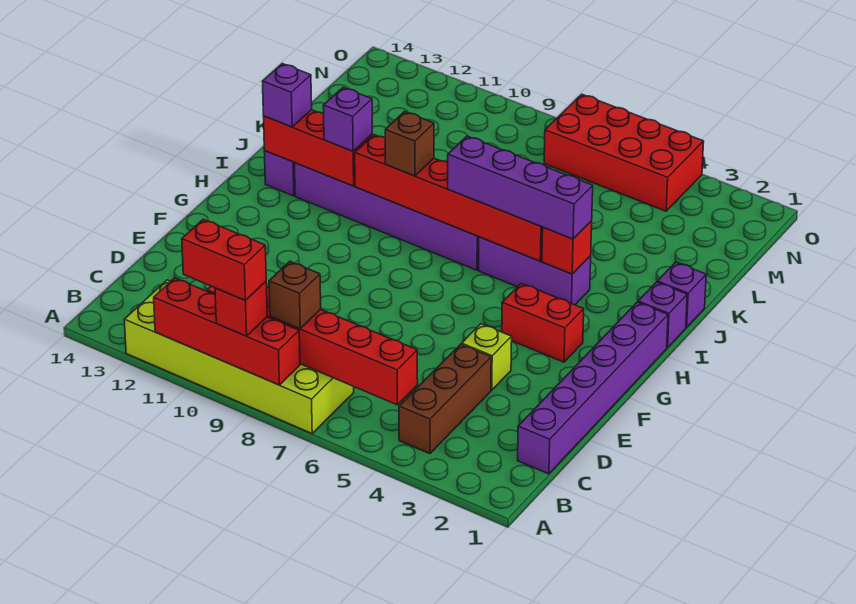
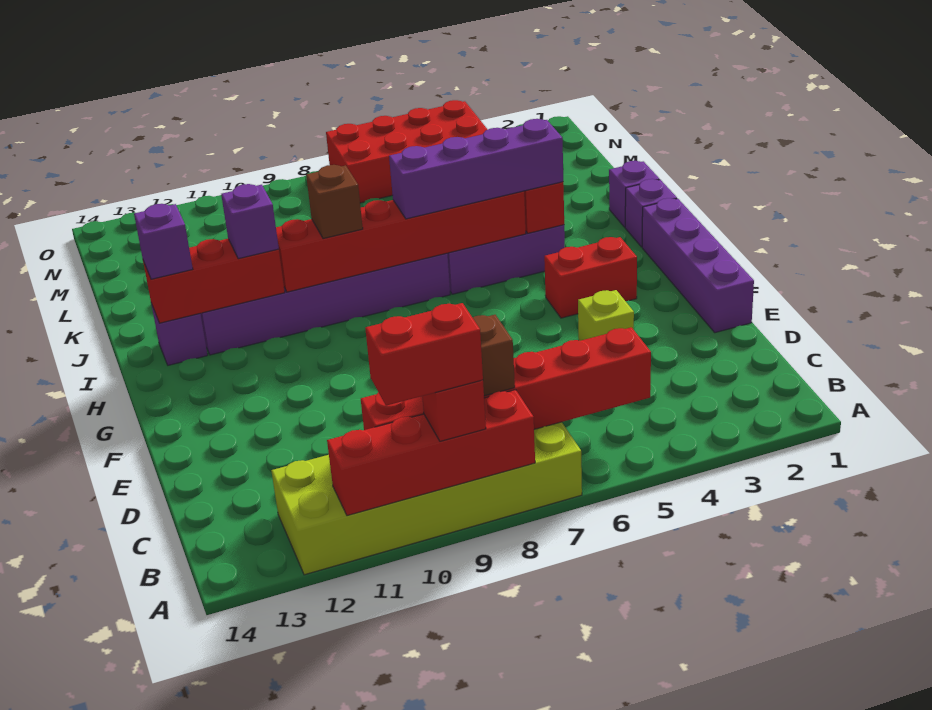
brown brick B4:D4 level 1 -> none
purple brick C1:H1 level 1 -> purple brick E1:H1 level 1

